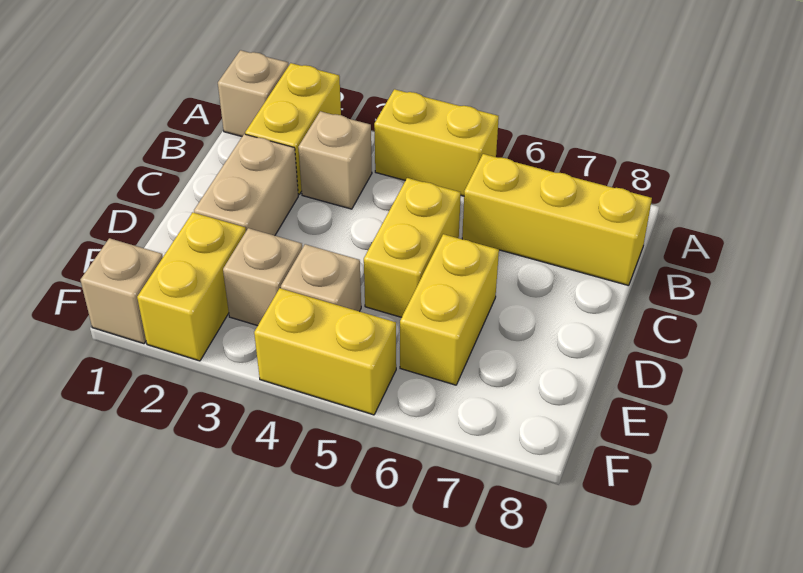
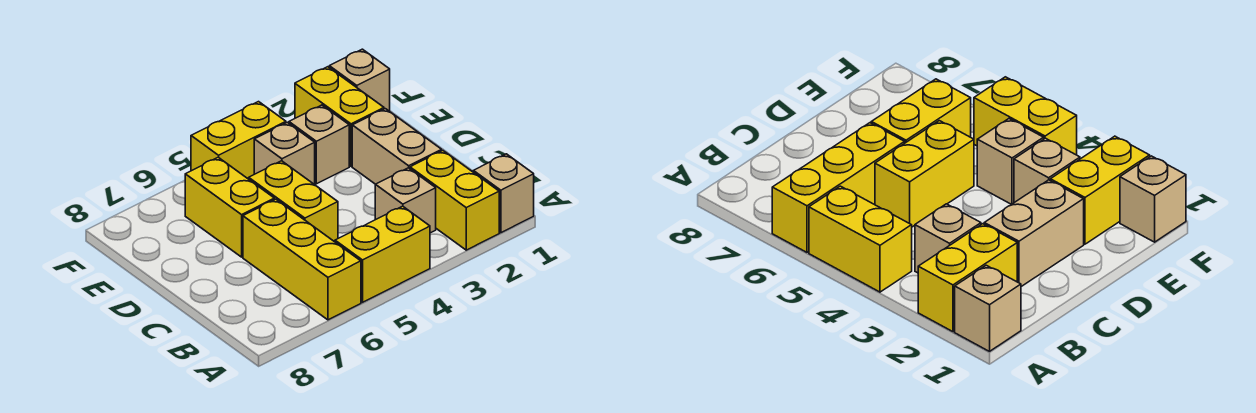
yellow brick B6:B8 level 1 -> yellow brick A6:C6 level 1

